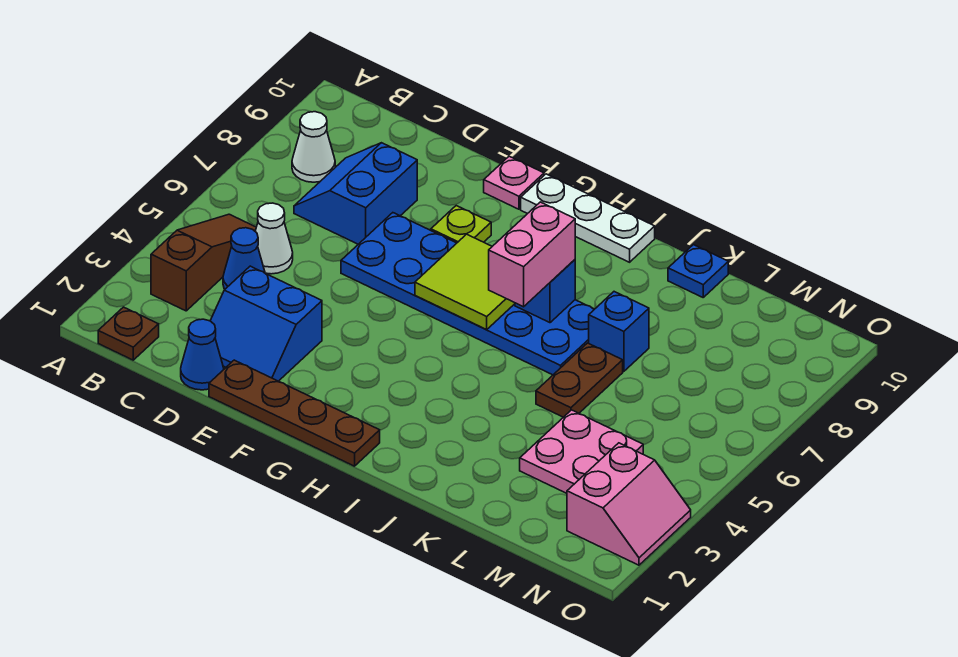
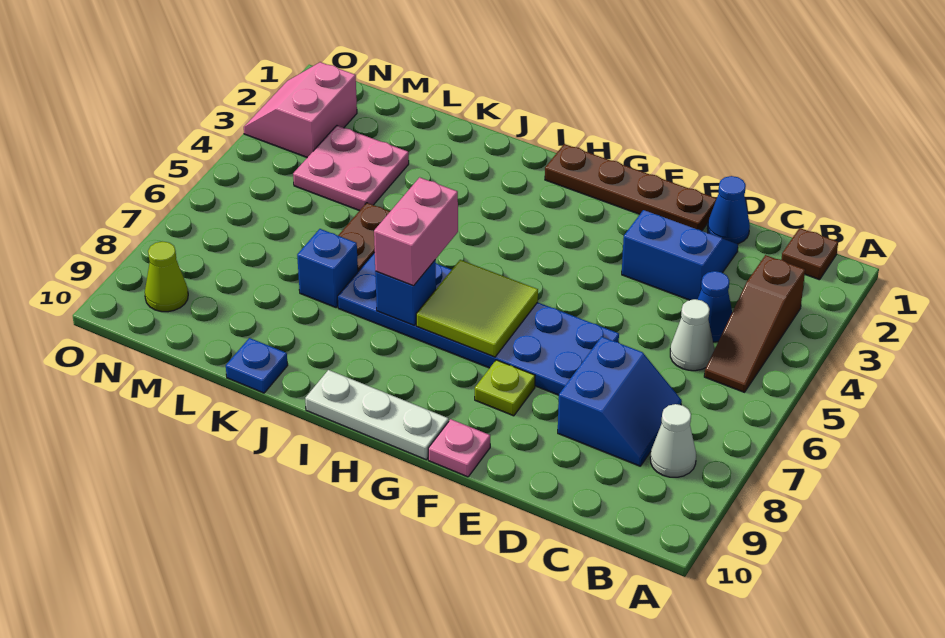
none -> lime cone N9 level 1

